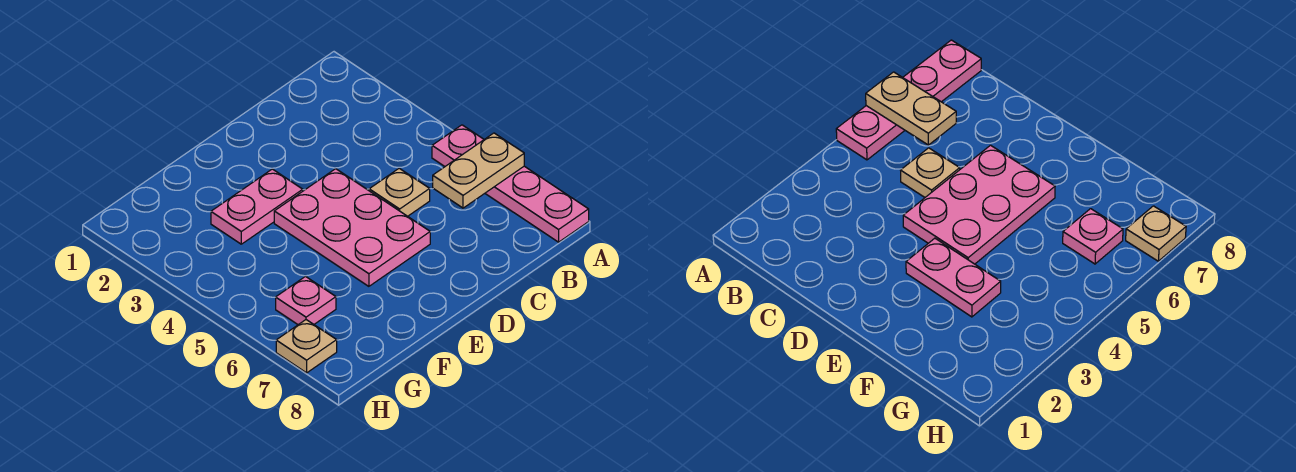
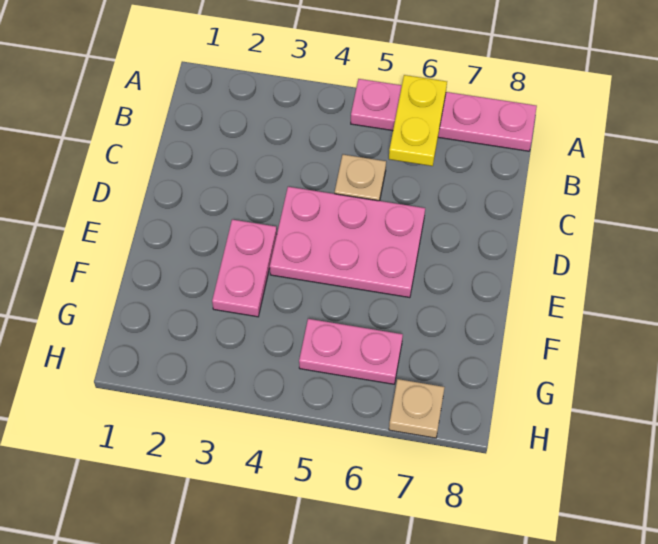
tan plate A6:B6 level 2 -> yellow plate A6:B6 level 2
pink plate G6 level 1 -> pink plate G5:G6 level 1

